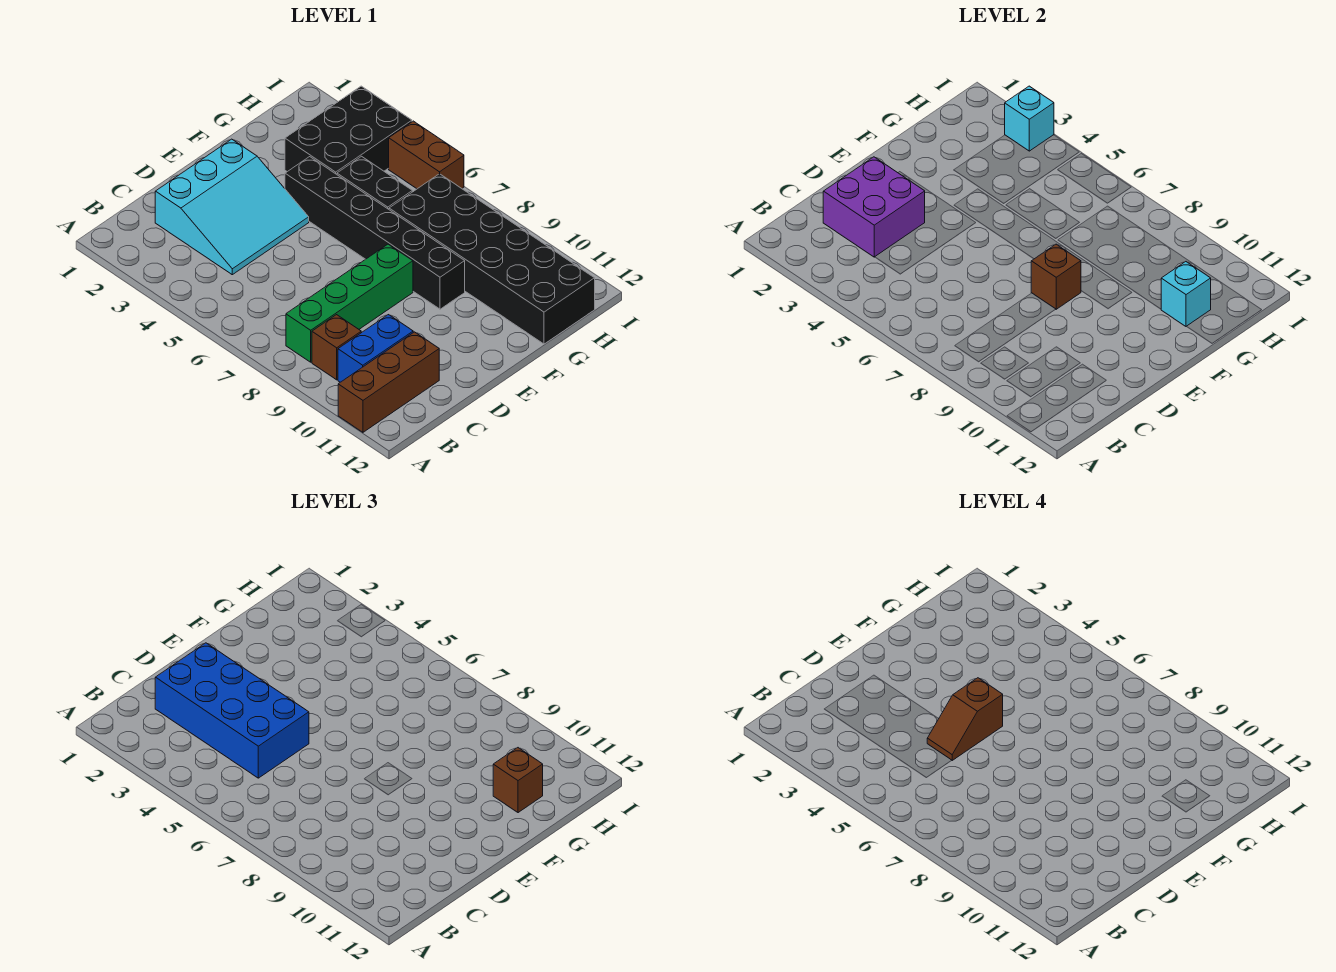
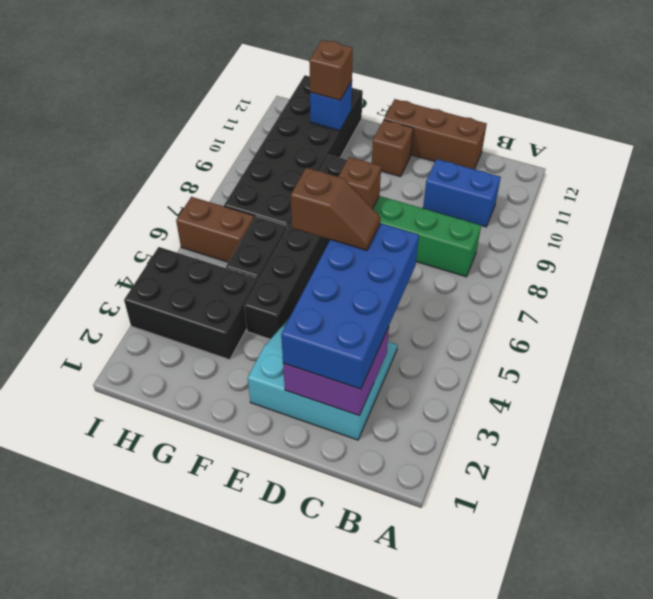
brown brick A11:C11 level 1 -> brown brick C12:E12 level 1
brown brick B9 level 1 -> brown brick E11 level 1
cyan brick G11 level 2 -> blue brick G11 level 2
cyan brick I3 level 2 -> none
brown brick I5:I6 level 1 -> brown brick H6:I6 level 1

